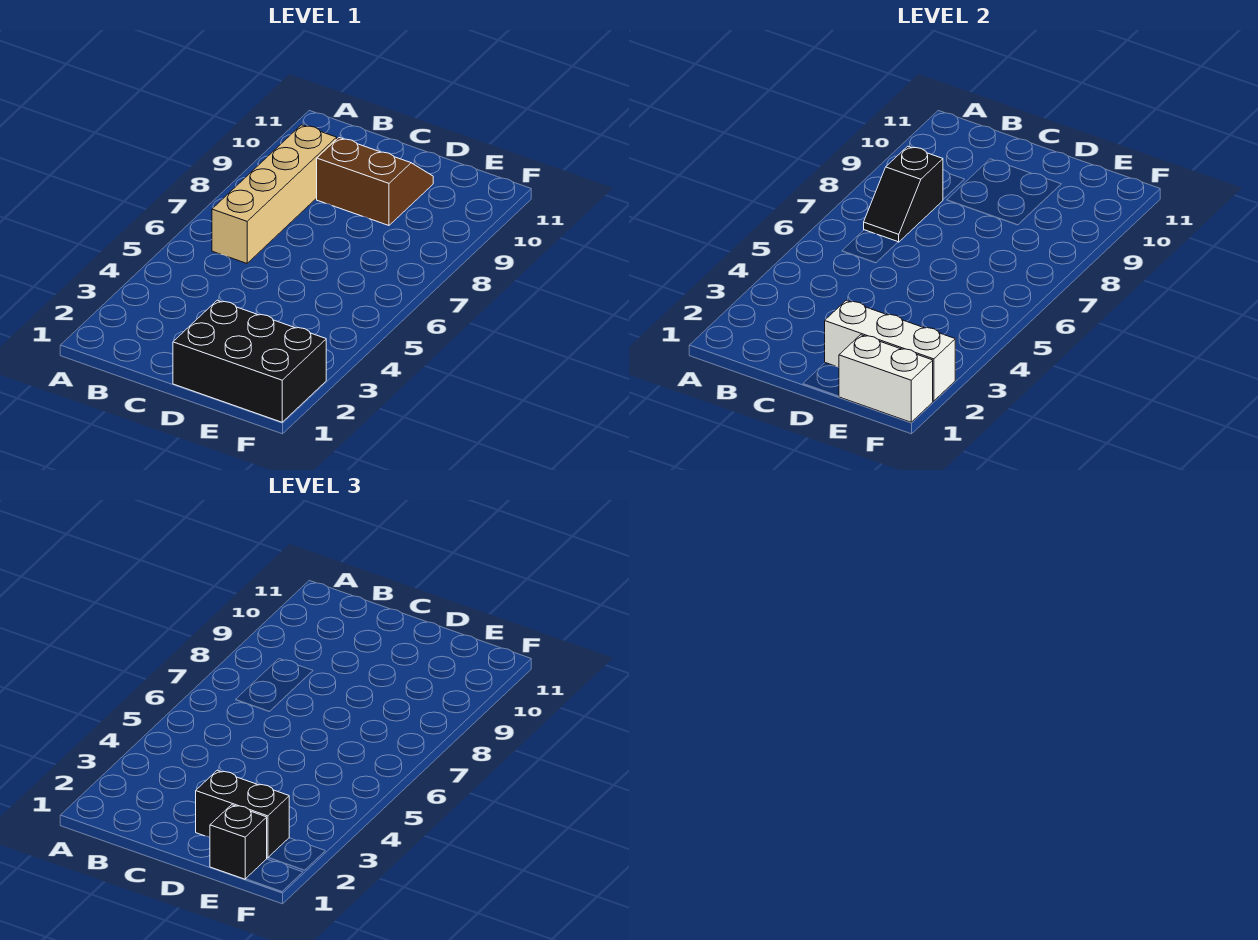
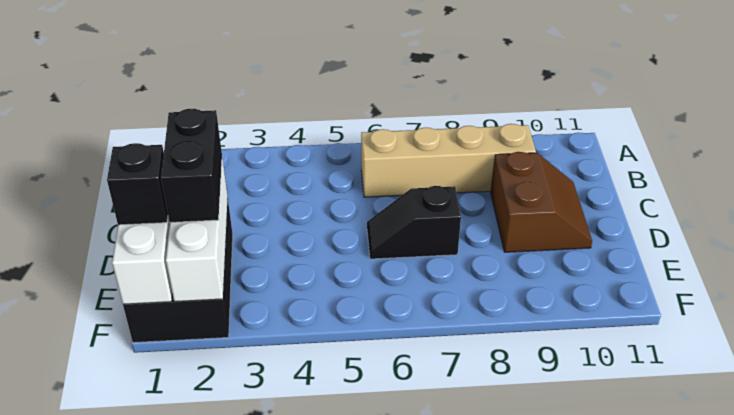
black slope B7:B8 level 2 top 8 -> black slope D6:D7 level 1 top 7

